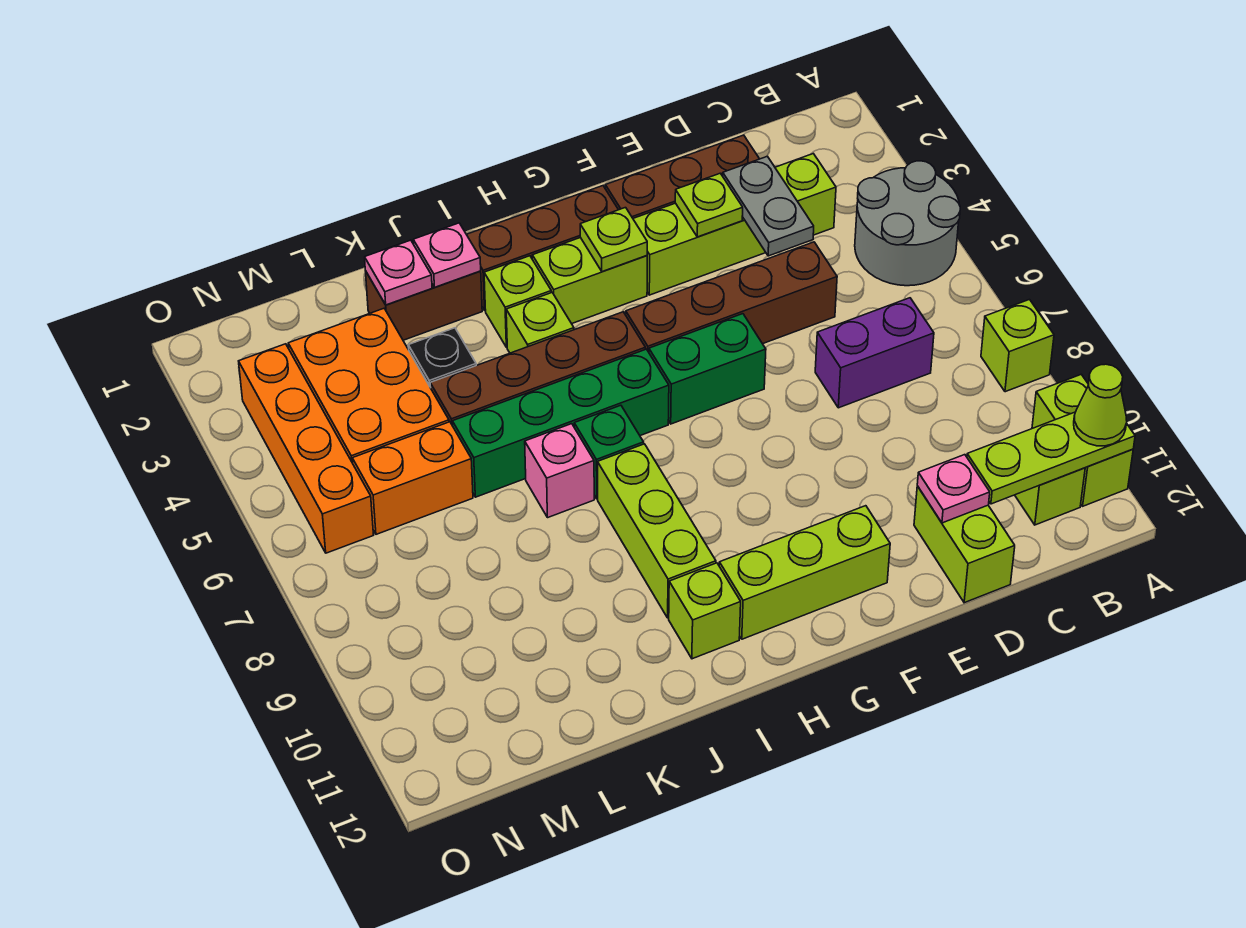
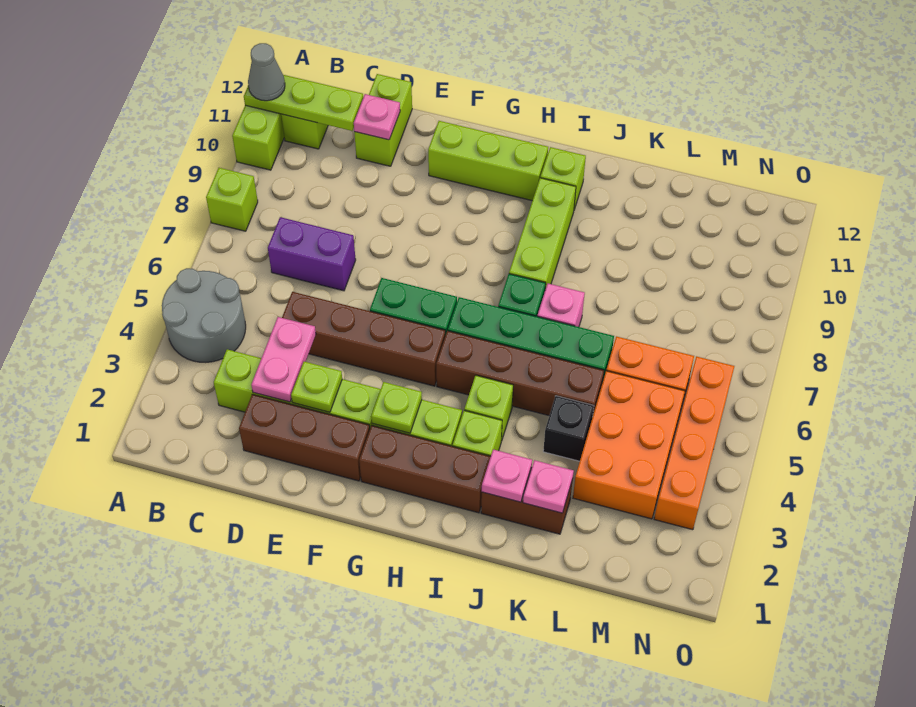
lime cone A11 level 3 -> grey cone A11 level 3
grey plate D3:D4 level 2 -> pink plate D3:D4 level 2

